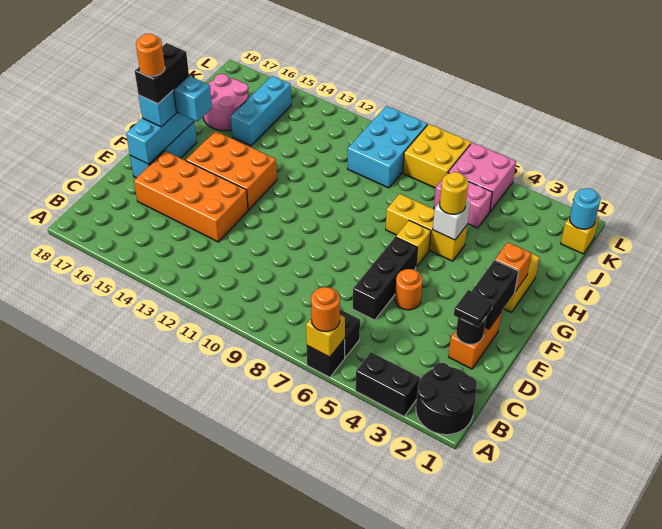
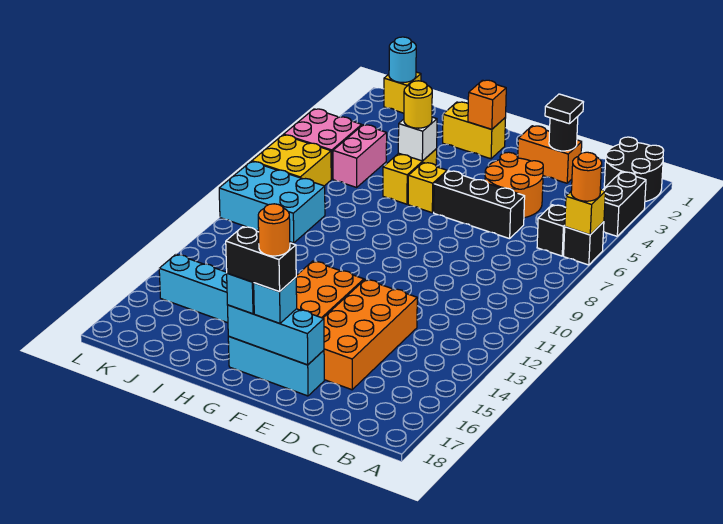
black brick E2:F2 level 2 -> none
orange round brick E5 level 1 -> orange round brick D4:E5 level 1
yellow brick H5:H7 level 1 -> yellow brick H5:H6 level 1
pink round brick I16:J17 level 1 -> none

